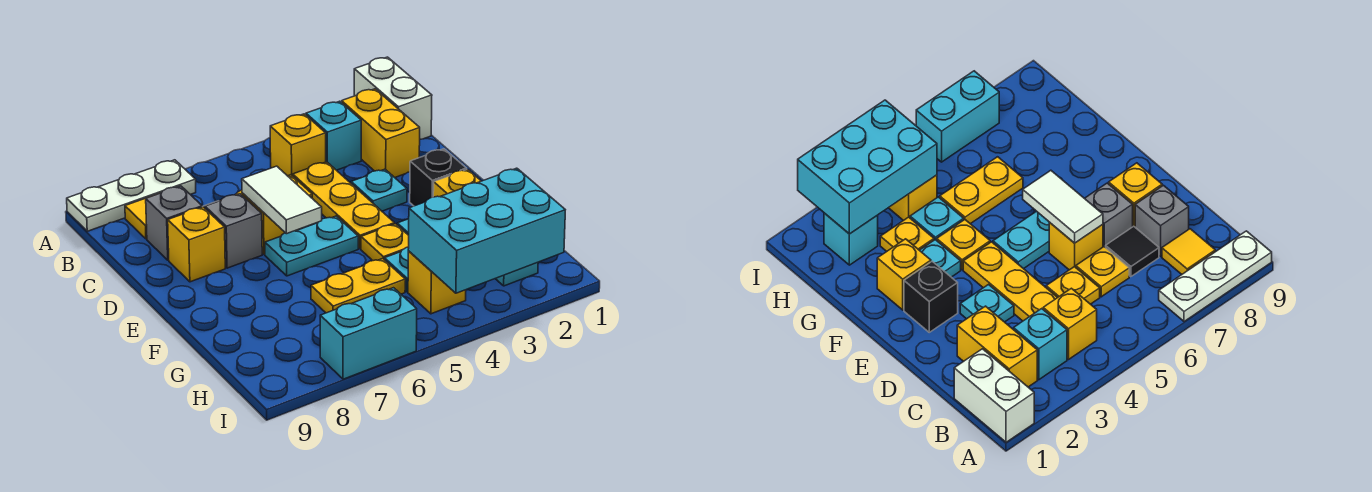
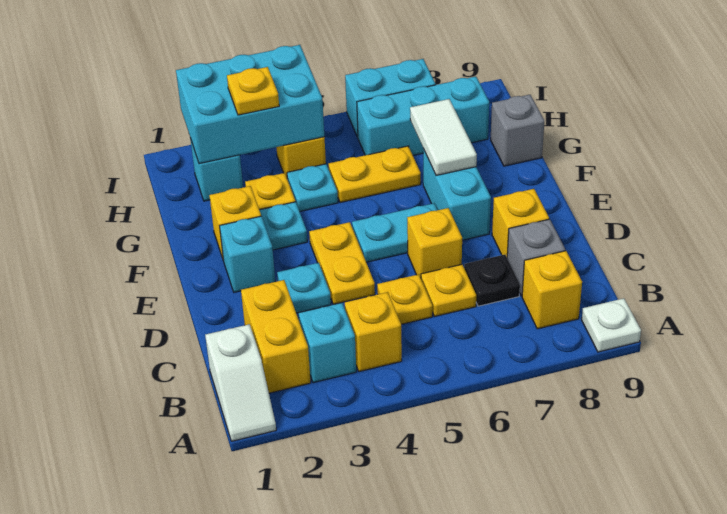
white brick A1:B1 level 1 -> white slope A1:B1 level 1 top B
white plate A7:A9 level 1 -> white plate A9 level 1
yellow tile B8 level 1 -> yellow brick B8 level 1
yellow plate C4:E4 level 1 -> yellow plate D4:E4 level 1
black tile C7 level 1 -> black plate C7 level 1
white tile D6:E6 level 2 -> white tile F7:G7 level 2
grey brick D7 level 1 -> grey brick G9 level 1
black brick E2 level 1 -> cyan brick E2 level 1
none -> cyan brick E7:F7 level 1
yellow plate F4 level 1 -> yellow plate H3 level 3
none -> cyan brick H6:H8 level 1

